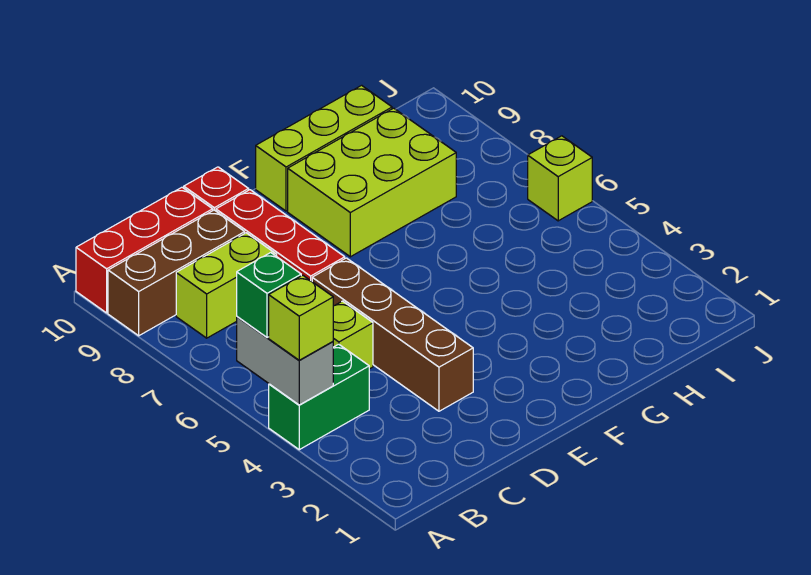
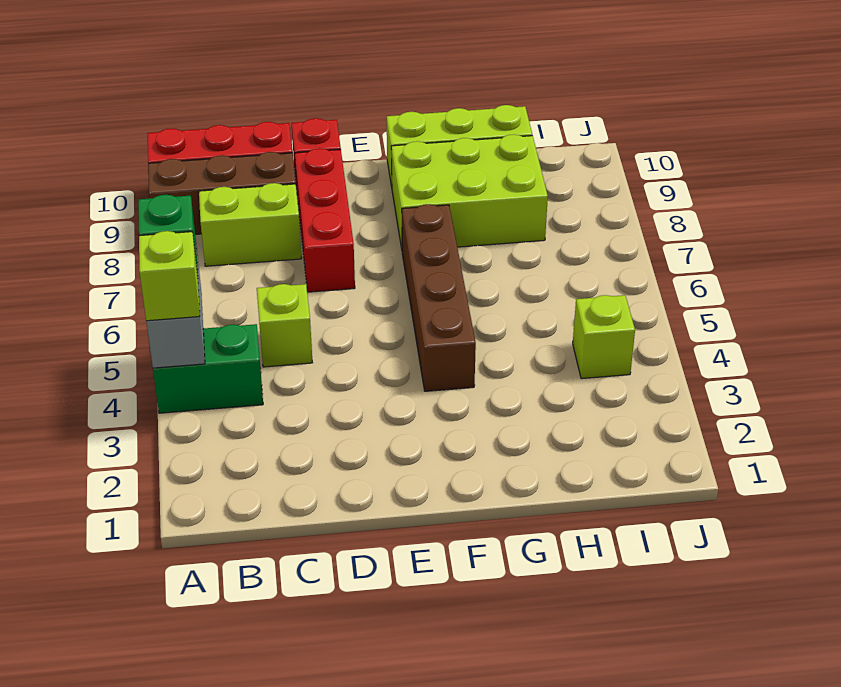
brown brick D3:D6 level 1 -> brown brick F4:F7 level 1
lime brick J6 level 1 -> lime brick I4 level 1

